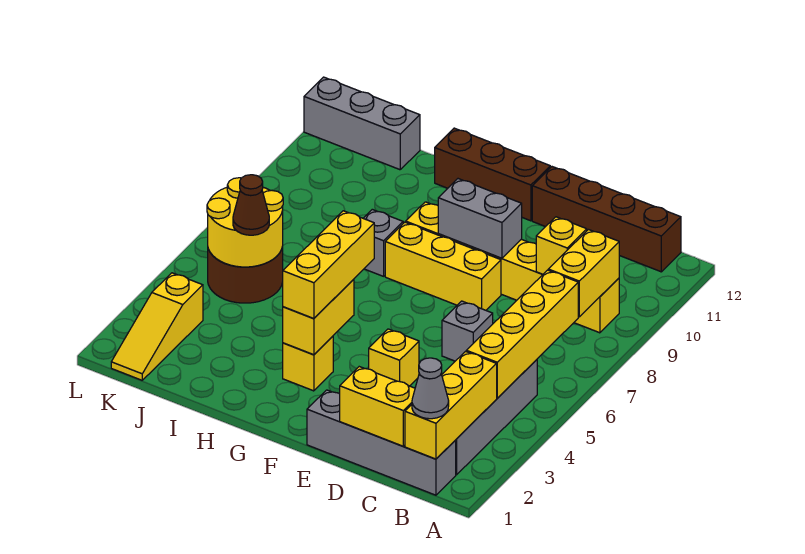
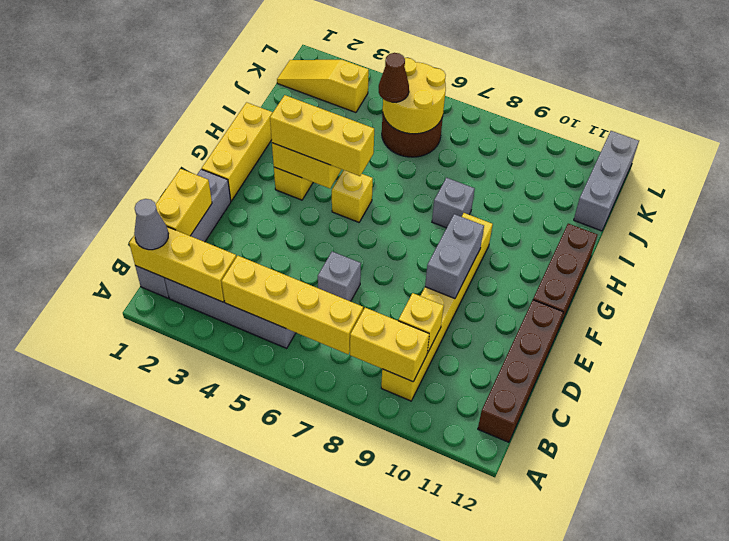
yellow brick E4 level 1 -> yellow brick G5 level 1
yellow brick E8:G8 level 1 -> yellow brick F1:H1 level 1

